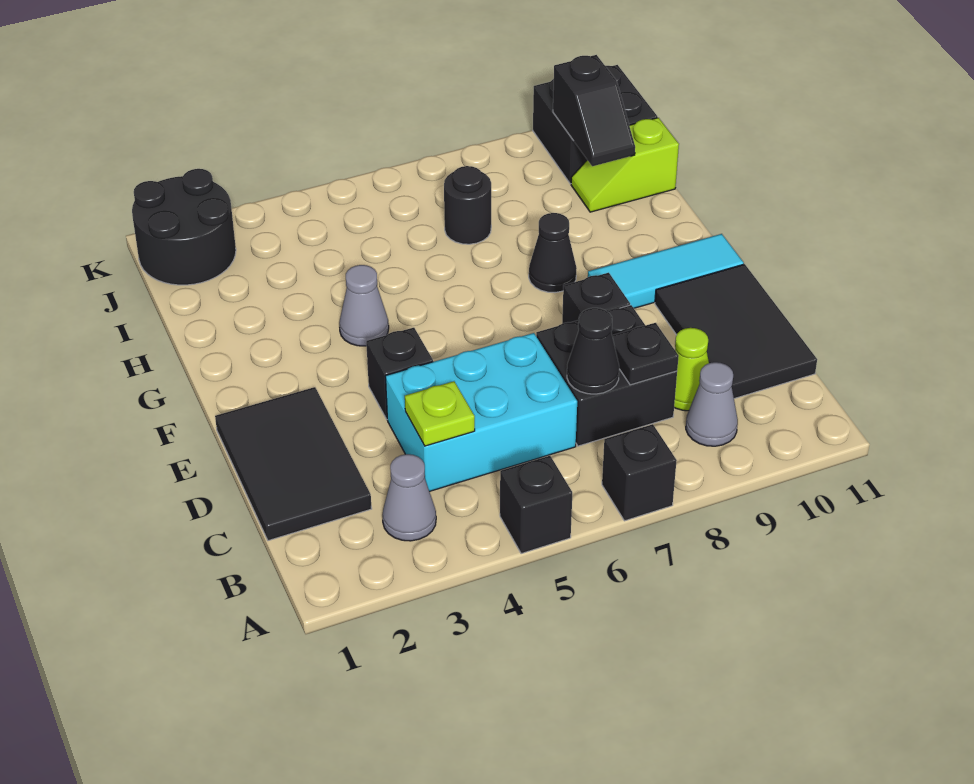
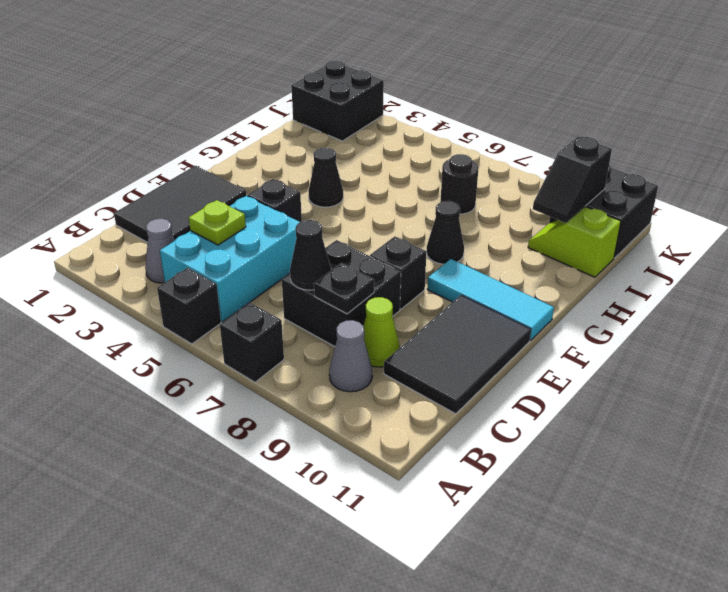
cyan brick C4:D6 level 1 -> cyan brick B4:D5 level 1
grey cone G4 level 1 -> black cone G4 level 1
black round brick J1:K2 level 1 -> black brick J1:K2 level 1

